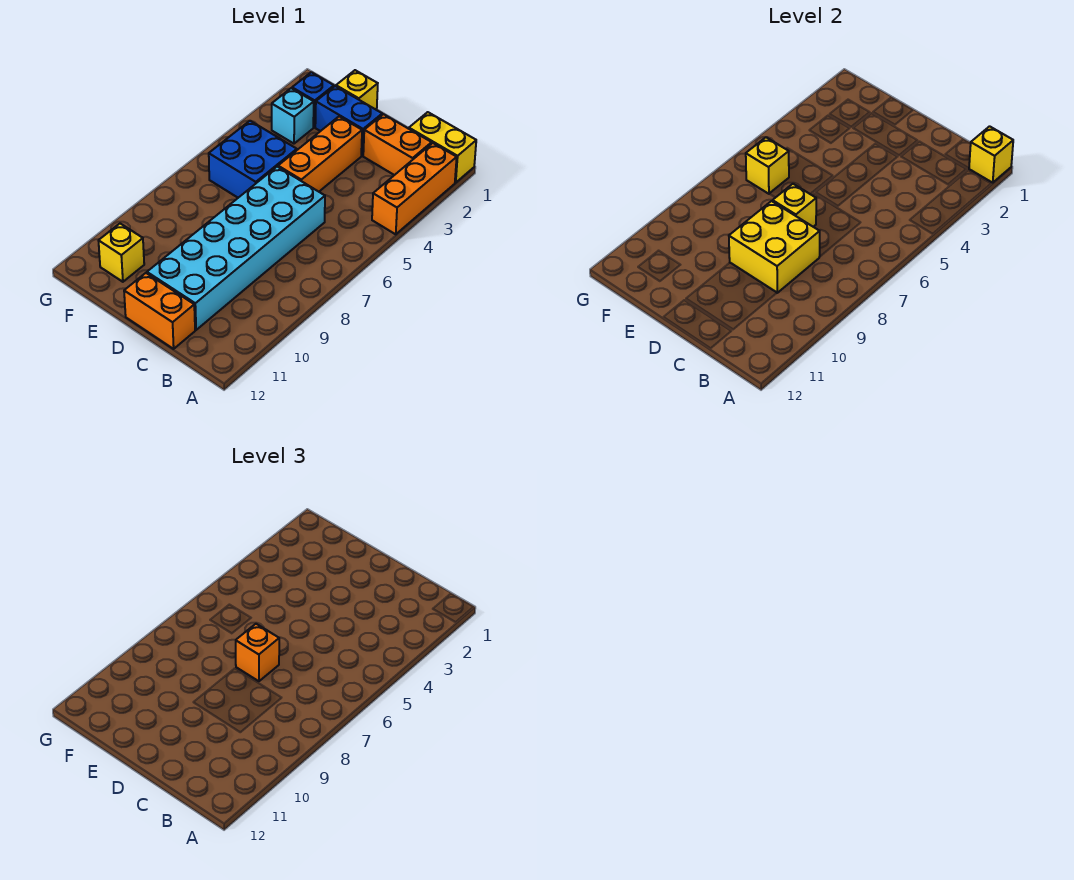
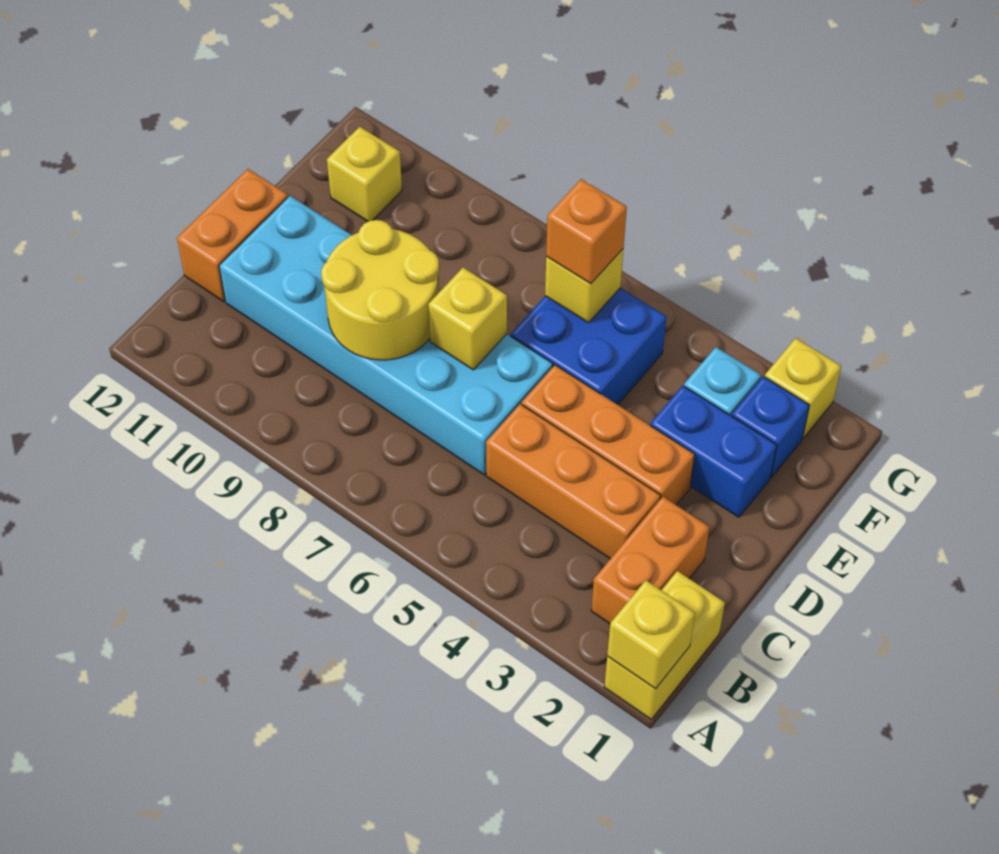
orange brick A2:A4 level 1 -> orange brick C3:C5 level 1
yellow brick C8:D9 level 2 -> yellow round brick C8:D9 level 2
blue brick D2:E2 level 1 -> blue brick E2:E3 level 1
orange brick D7 level 3 -> orange brick F6 level 3
yellow brick E1 level 1 -> yellow brick G2 level 1

